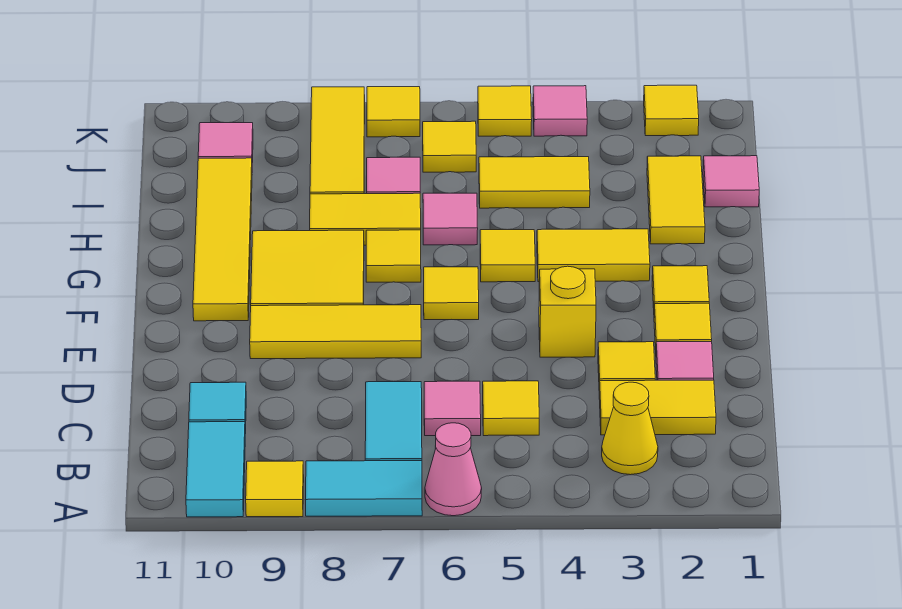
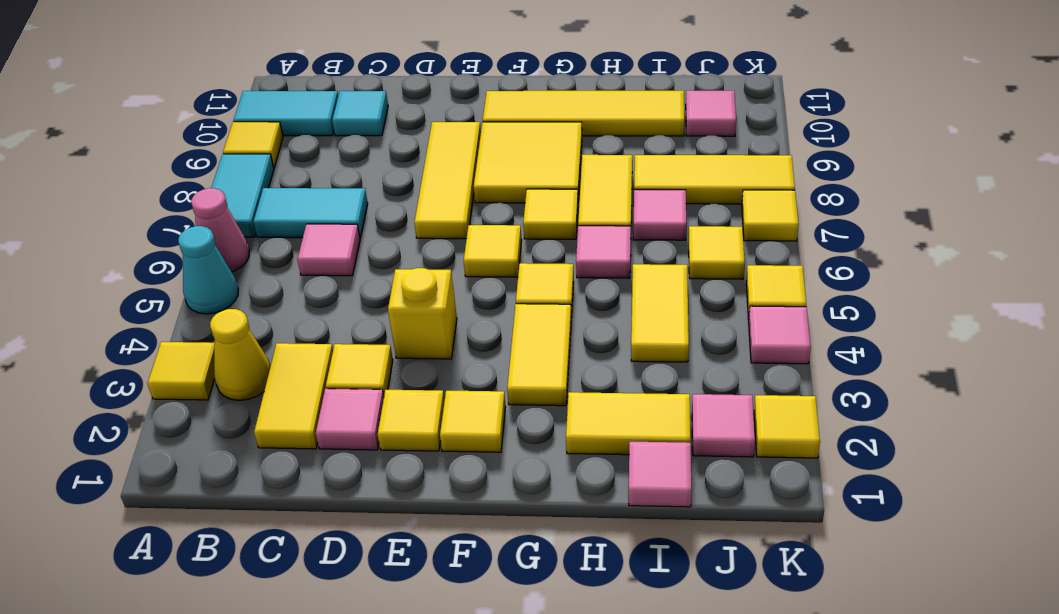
none -> cyan cone A5 level 1
yellow tile C5 level 1 -> yellow tile A3 level 1
none -> pink tile J2 level 1

